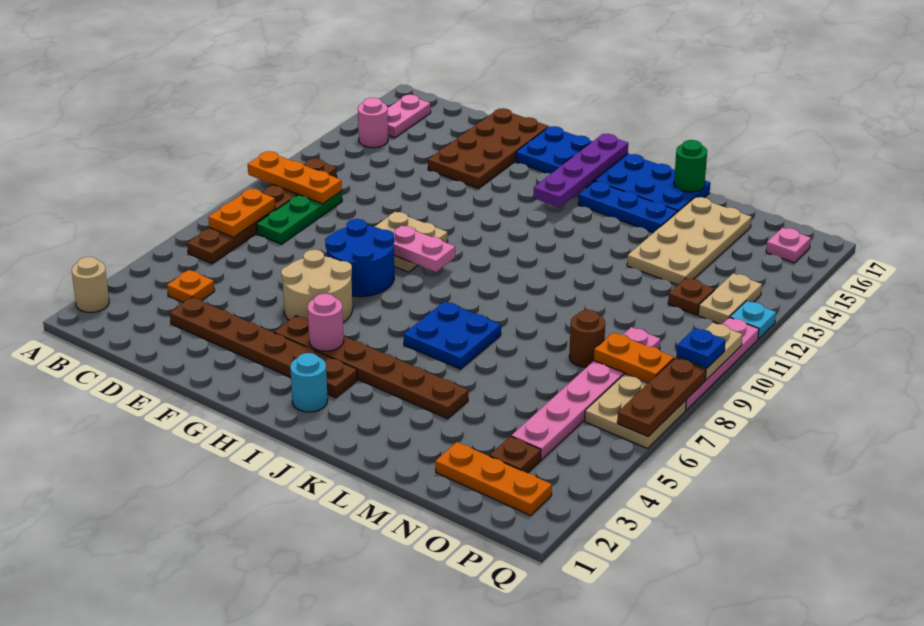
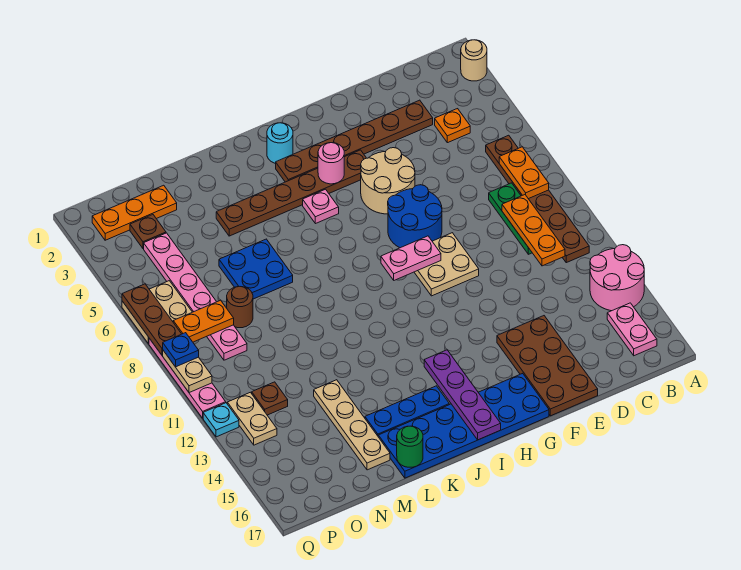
orange plate A10:C10 level 2 -> orange plate C9:C11 level 2
pink round brick B14 level 1 -> pink round brick A13:B14 level 1
blue plate J6:K7 level 1 -> blue plate L6:M7 level 1
tan plate M13:N16 level 1 -> tan plate M13:M16 level 1
pink plate P16 level 1 -> pink plate I5 level 1

